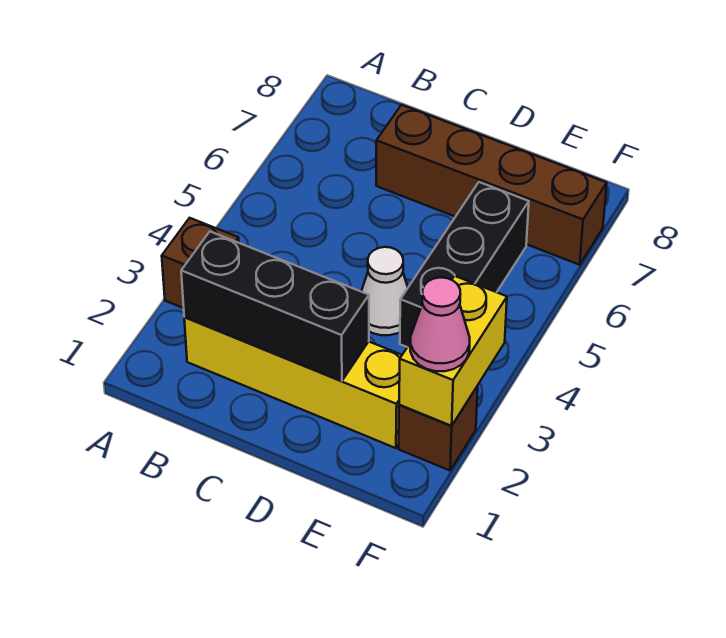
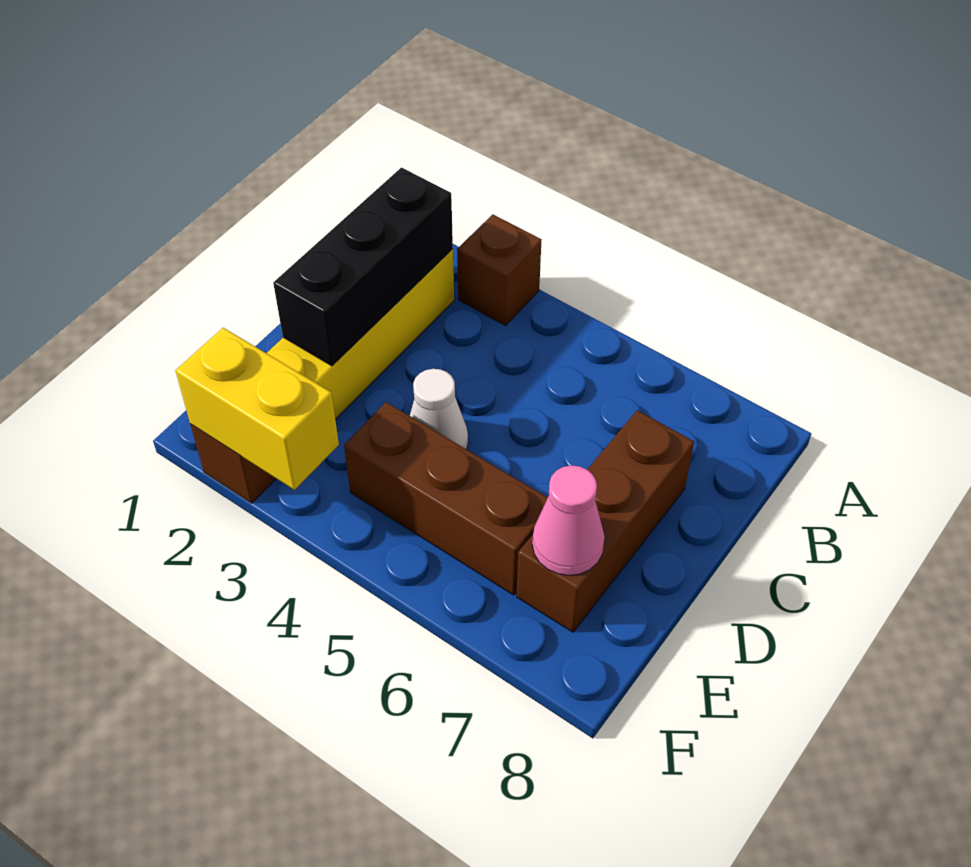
brown brick C7:F7 level 1 -> brown brick C7:E7 level 1
black brick E4:E6 level 1 -> brown brick E4:E6 level 1
pink cone F2 level 3 -> pink cone E7 level 2

